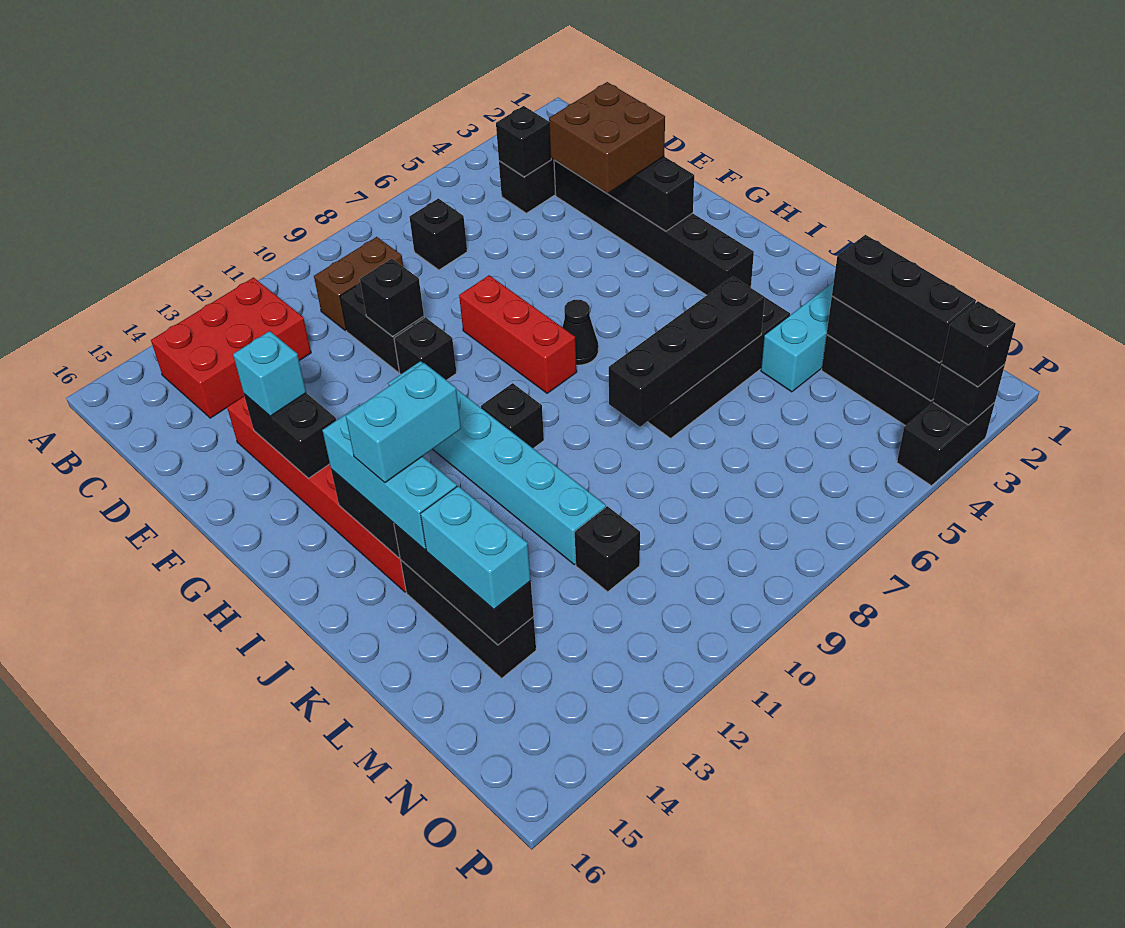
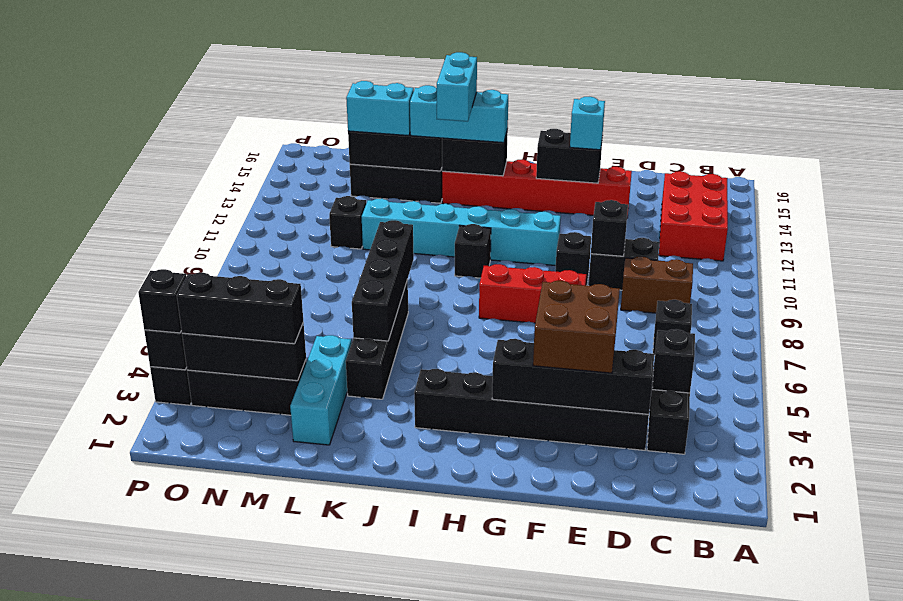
brown brick C9:C10 level 1 -> brown brick C9:D9 level 1
black cone H7 level 1 -> none

